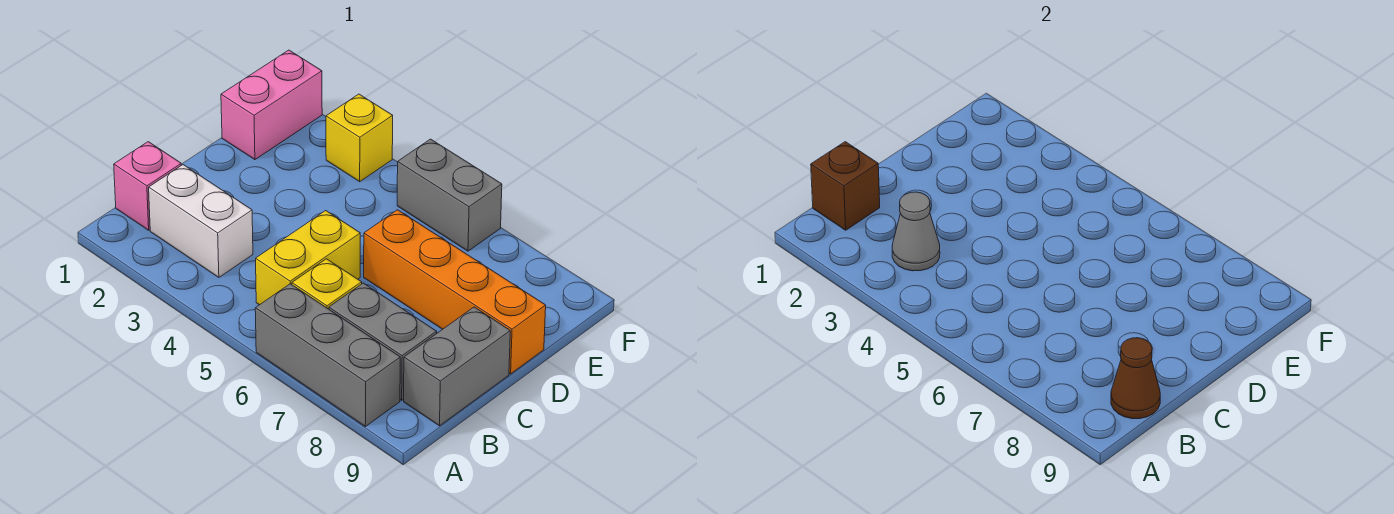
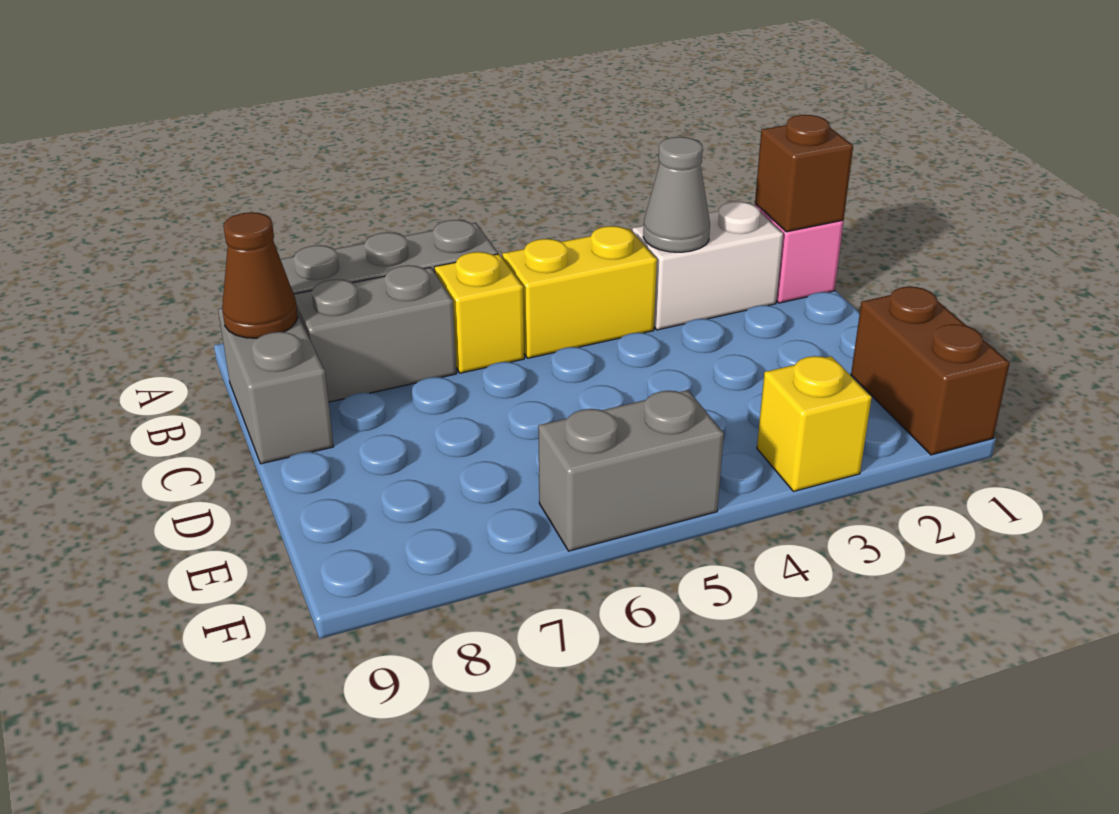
yellow brick B5:C5 level 1 -> yellow brick B4:B5 level 1
orange brick D6:D9 level 1 -> none
pink brick E1:F1 level 1 -> brown brick E1:F1 level 1

